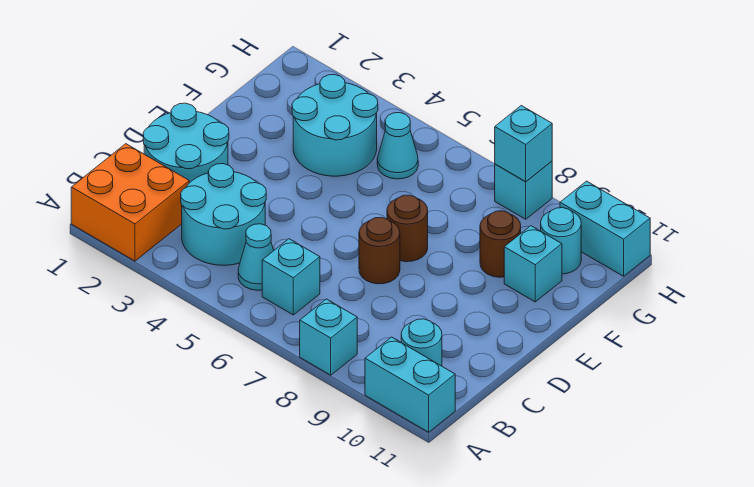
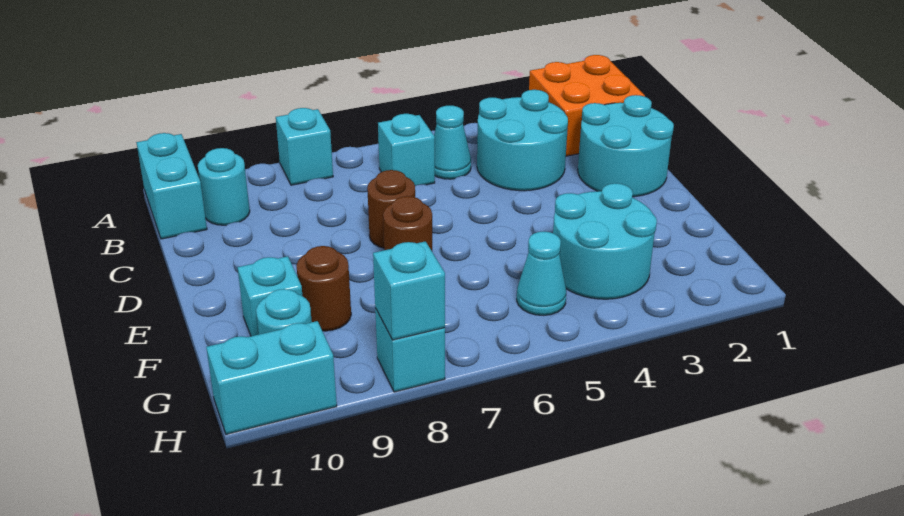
cyan brick A10:A11 level 1 -> cyan brick A11:B11 level 1

